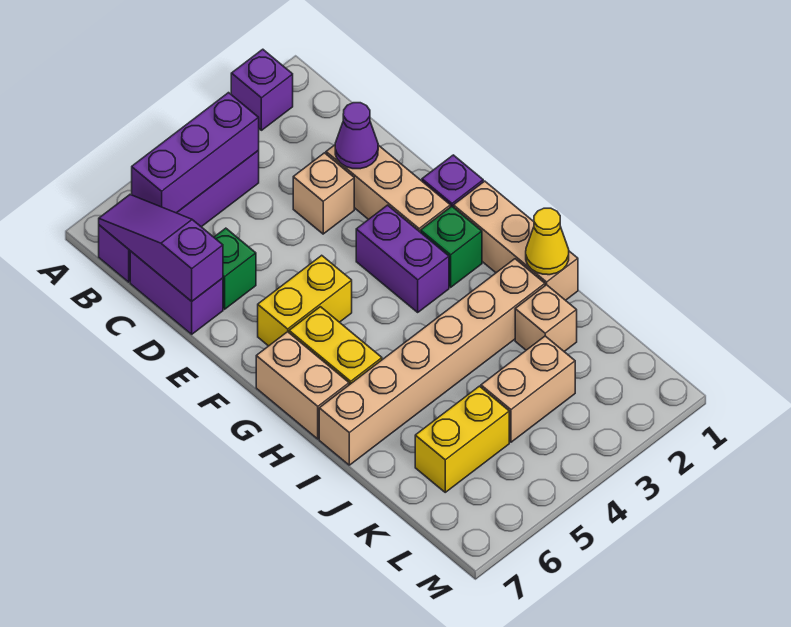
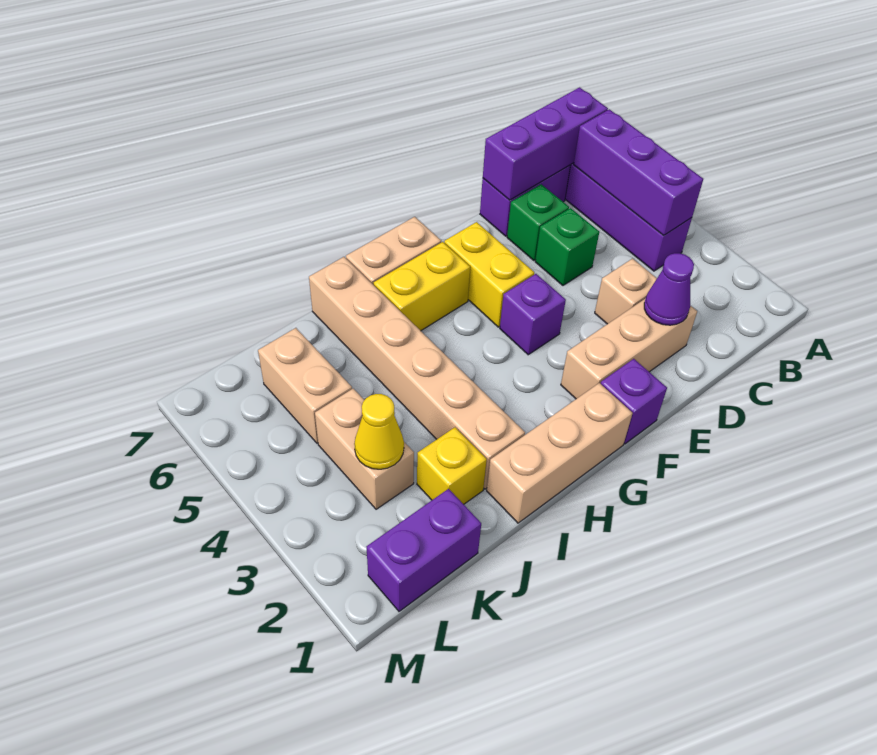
purple brick A2 level 1 -> purple brick F4 level 1
purple slope B7:D7 level 2 top D -> purple brick B7:D7 level 2
purple brick F3:G3 level 1 -> purple brick K1:L1 level 1
green brick G2 level 1 -> green brick D5 level 1
yellow cone I1 level 2 -> yellow cone K3 level 2
tan brick J2 level 1 -> yellow brick J2 level 1
yellow brick K5:K6 level 1 -> tan brick K5:K6 level 1

